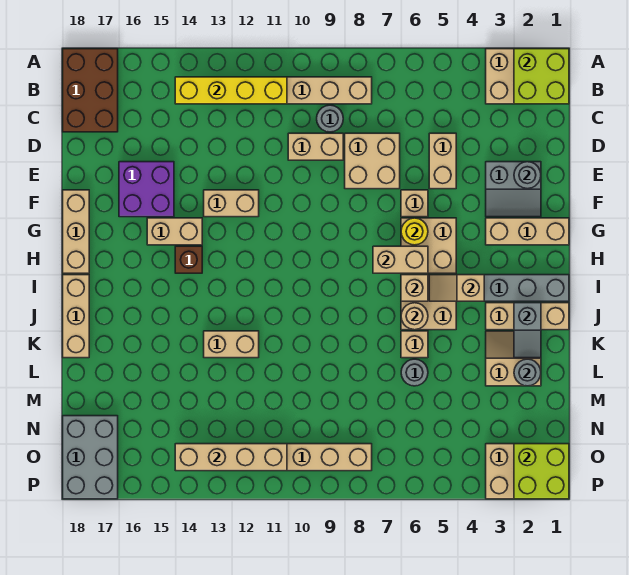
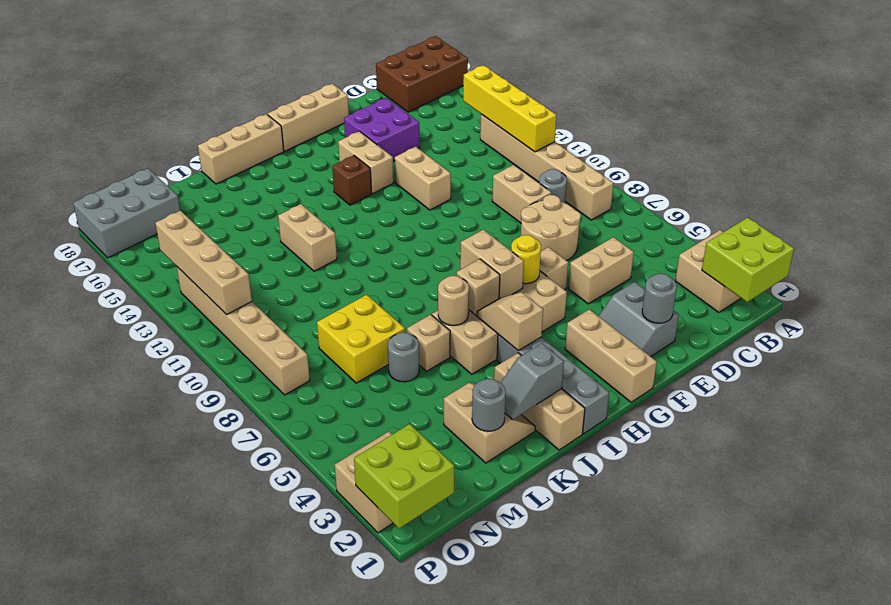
tan brick D7:E8 level 1 -> tan round brick D7:E8 level 1
none -> yellow brick L7:M8 level 1

